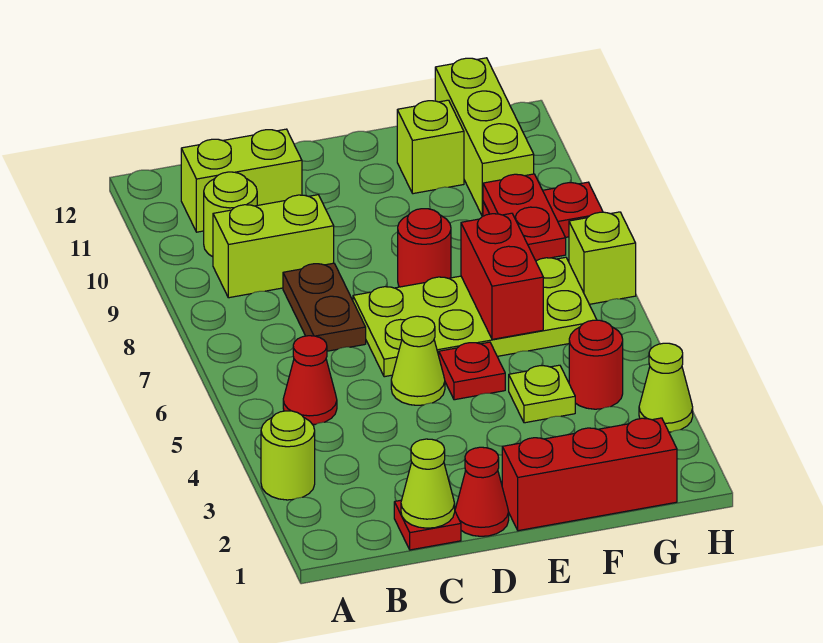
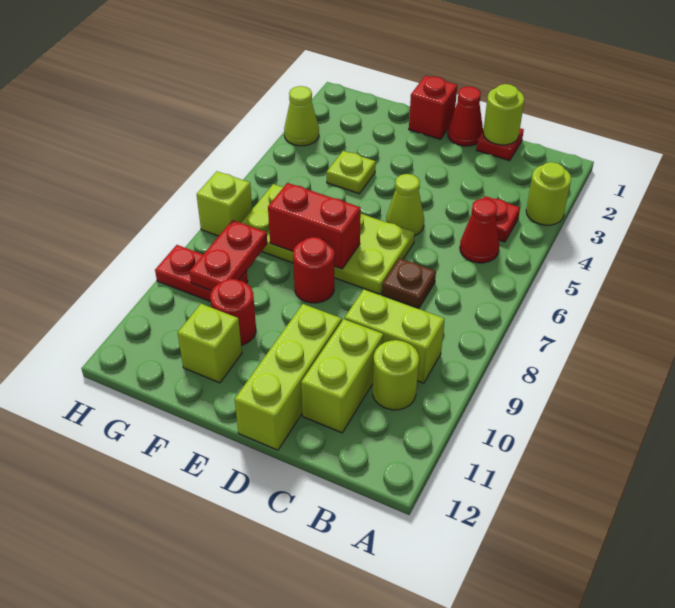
lime brick B11:C11 level 1 -> lime brick C10:C11 level 1
lime cone C1 level 2 -> lime round brick C1 level 2
brown plate C7:C8 level 1 -> brown plate C7 level 1
red brick E1:G1 level 1 -> red brick E1 level 1
red plate E5 level 1 -> red plate B4 level 1
red brick F6:F7 level 2 -> red brick E7:F7 level 2
red round brick G4 level 1 -> red round brick F10 level 1
lime brick G10:G12 level 1 -> lime brick D10:D12 level 1

